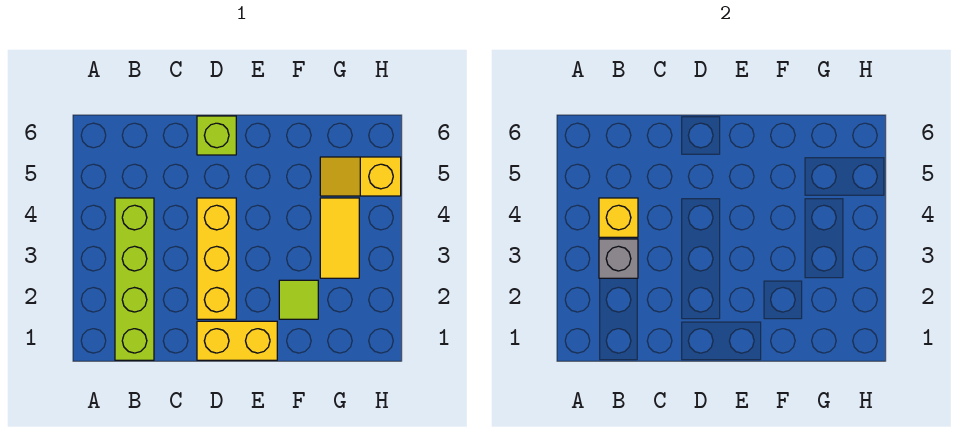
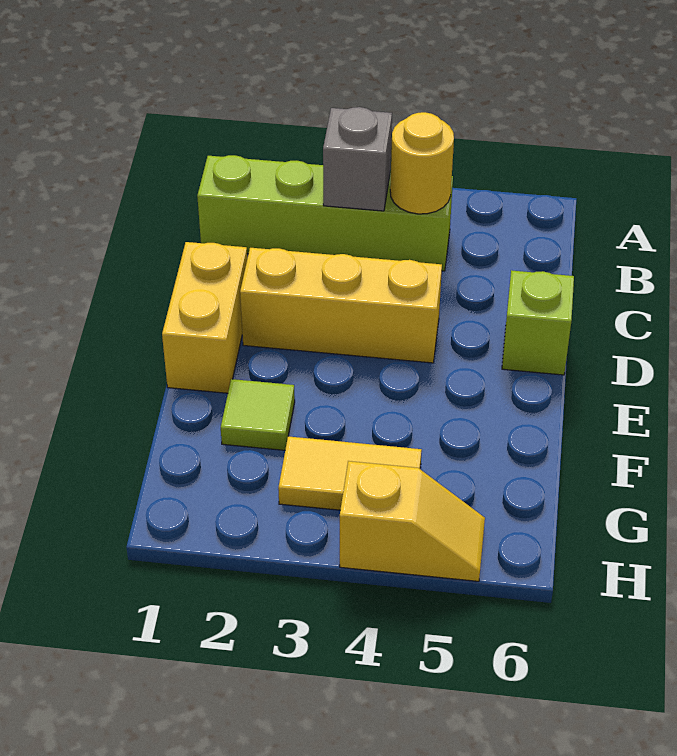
yellow brick B4 level 2 -> yellow round brick B4 level 2
yellow slope G5:H5 level 1 top H -> yellow slope H4:H5 level 1 top 4

